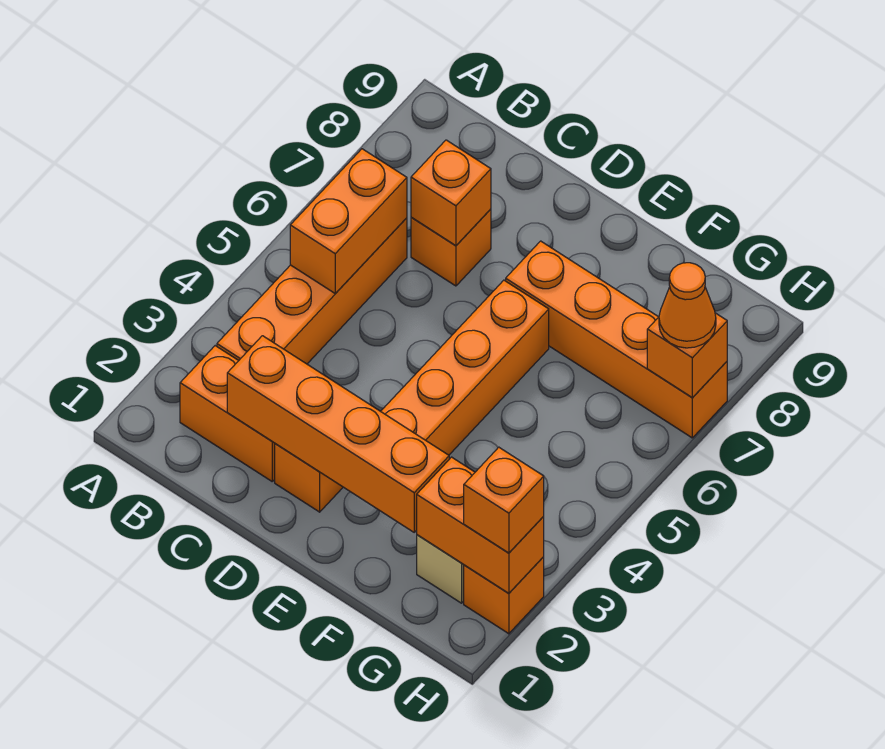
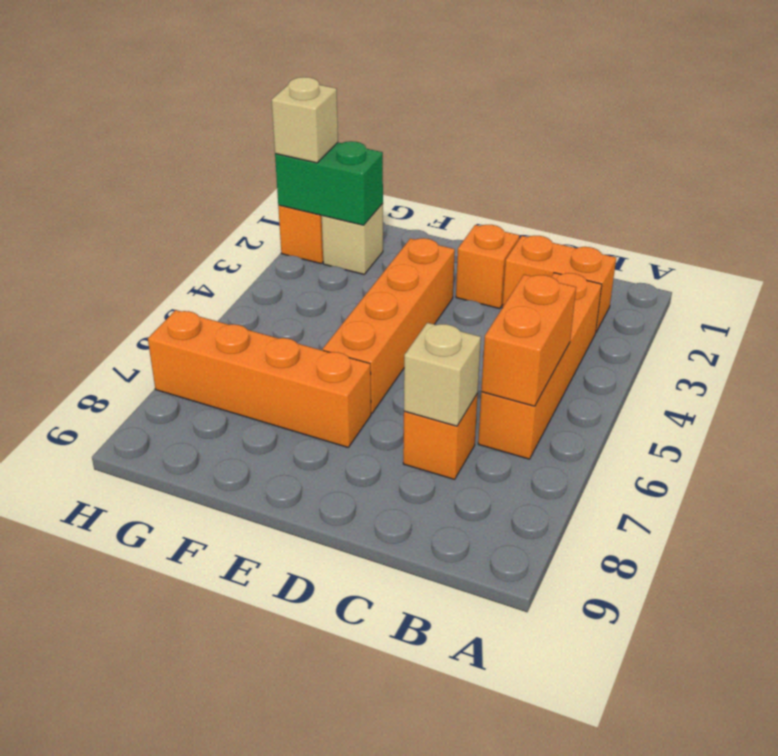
orange brick C2:F2 level 2 -> none
orange brick C7 level 2 -> tan brick C7 level 2
orange brick G2:H2 level 2 -> green brick G2:H2 level 2
orange brick H2 level 3 -> tan brick H2 level 3
orange brick H7 level 2 -> none
orange cone H7 level 3 -> none

